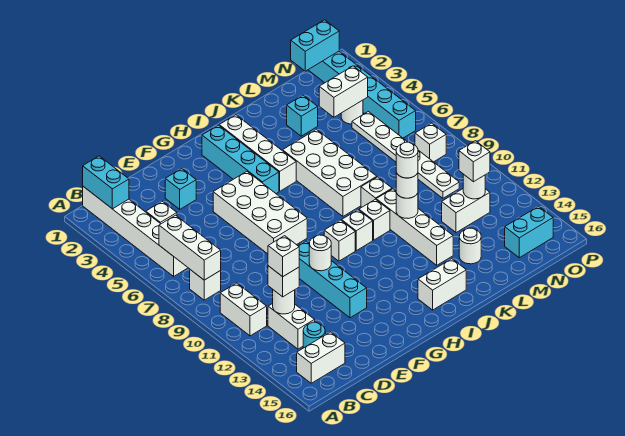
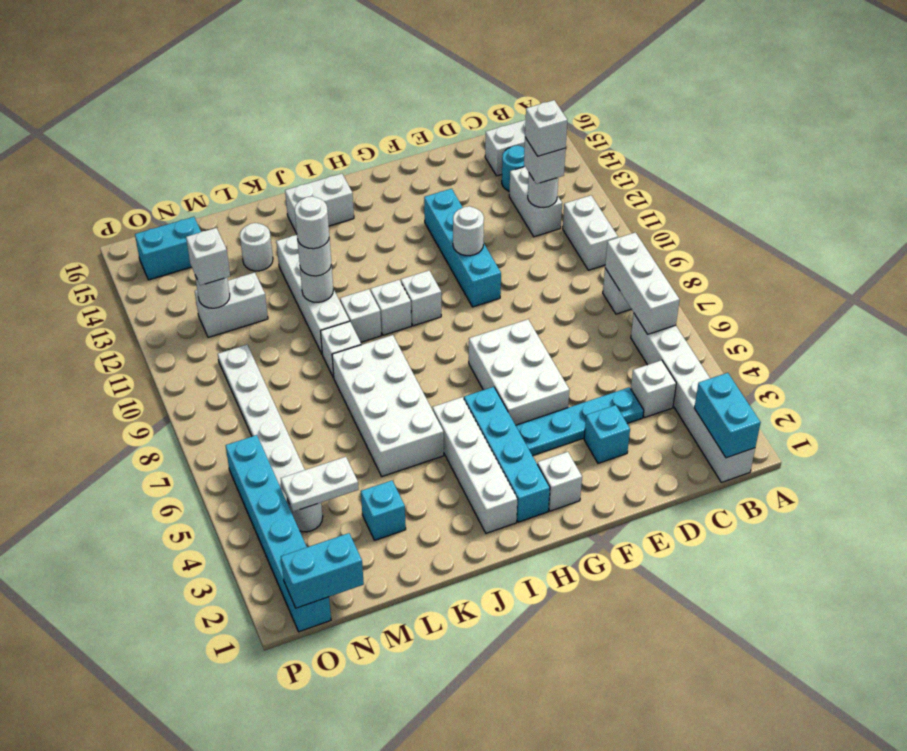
none -> cyan plate D4:G4 level 1
white brick F5:G8 level 1 -> white brick F5:G7 level 1
white brick M4:N4 level 2 -> white plate M4:N4 level 2
white brick O8 level 1 -> white brick G2 level 1

